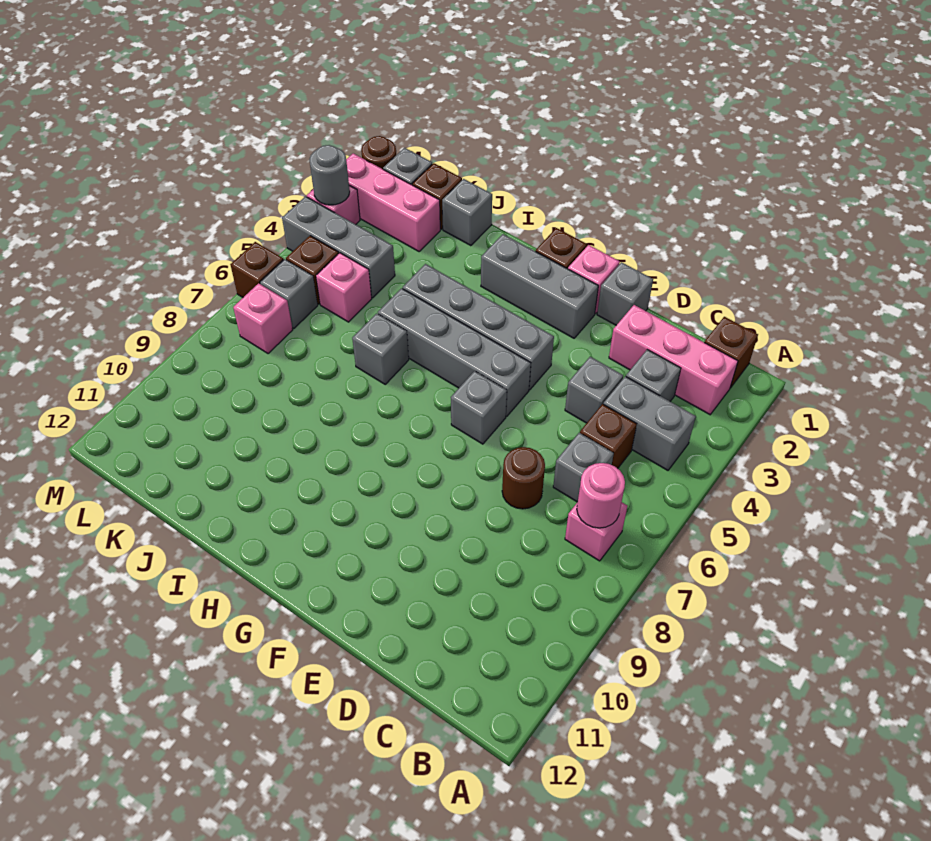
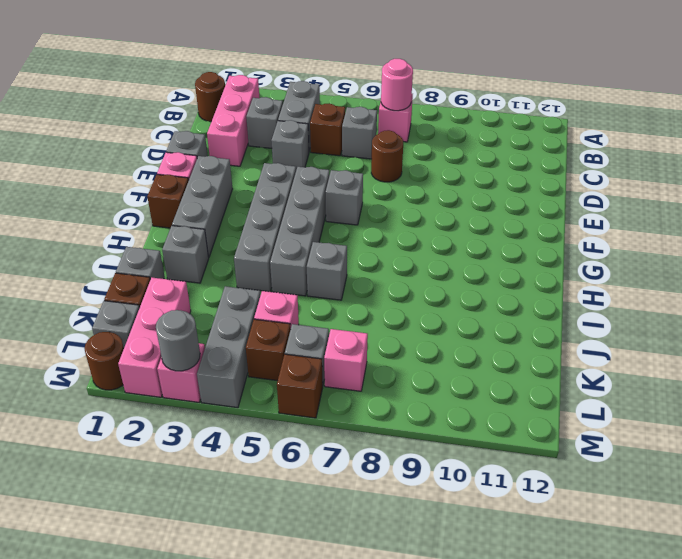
brown brick B1 level 1 -> brown round brick B1 level 1
none -> grey brick I2 level 1

